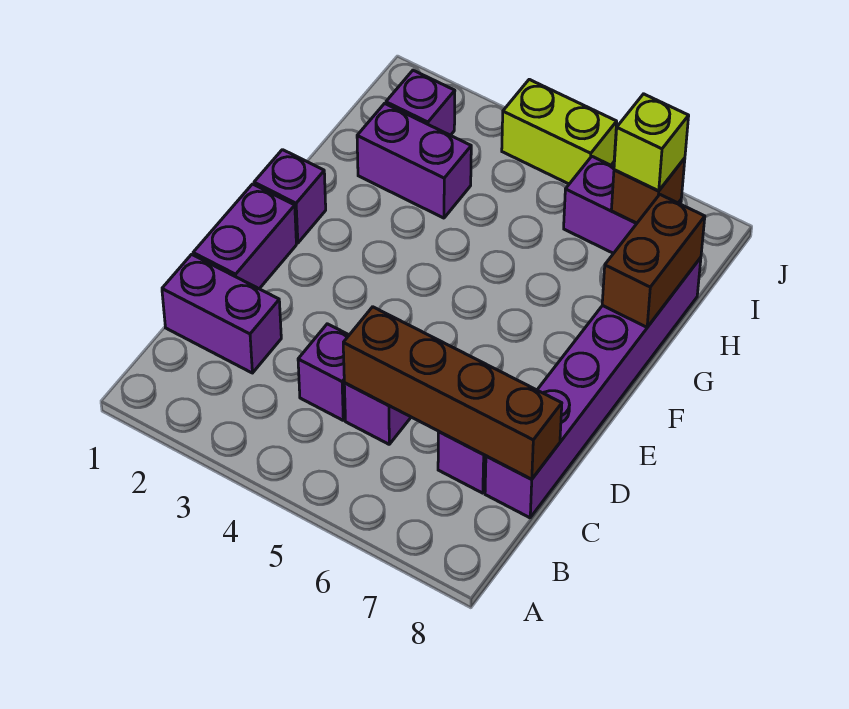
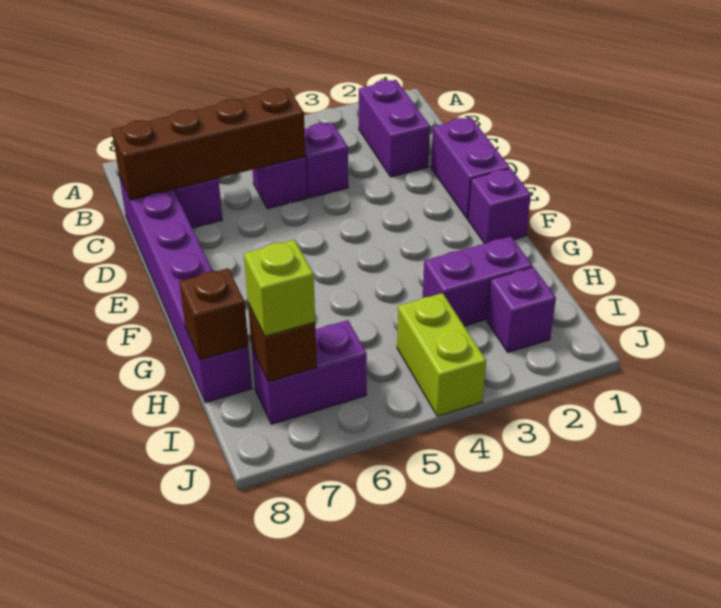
purple brick C1:C2 level 1 -> purple brick B2:C2 level 1
brown brick G8:H8 level 2 -> brown brick H8 level 2
lime brick J4:J5 level 1 -> lime brick I4:J4 level 1

